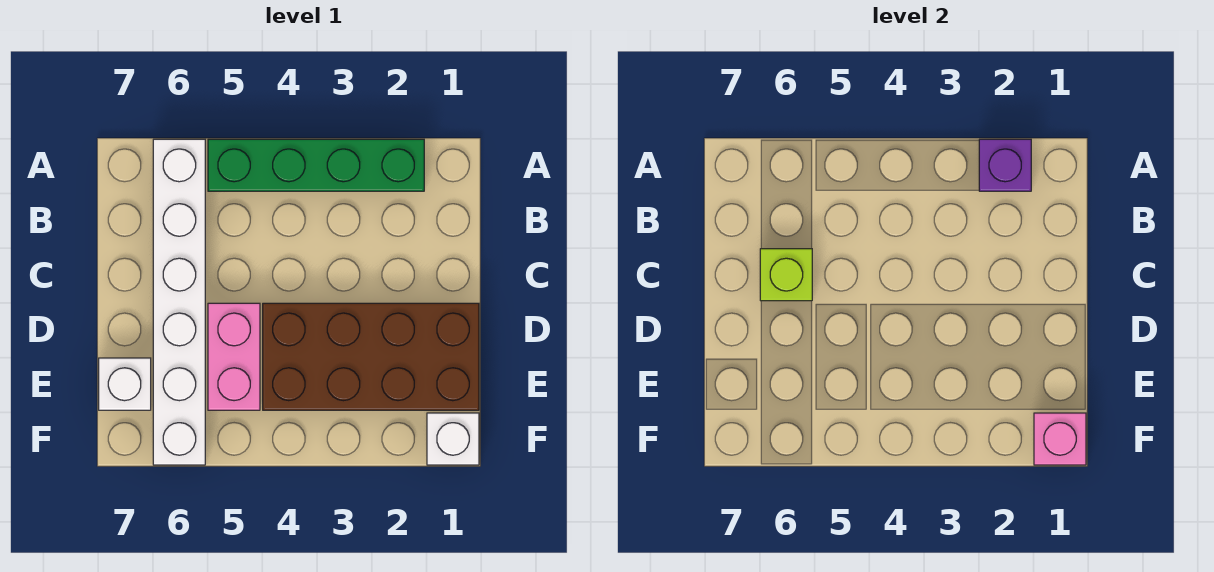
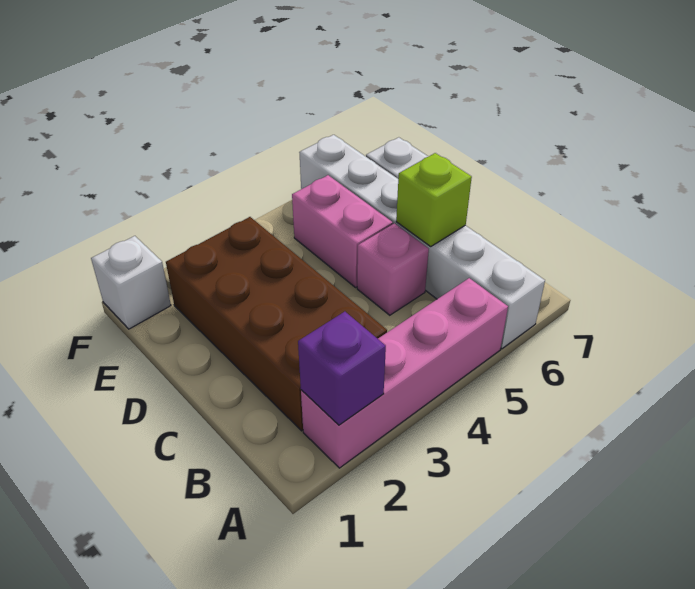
green brick A2:A5 level 1 -> pink brick A2:A5 level 1
brown brick D1:E4 level 1 -> brown brick B2:E3 level 1
pink brick F1 level 2 -> pink brick C5 level 1

